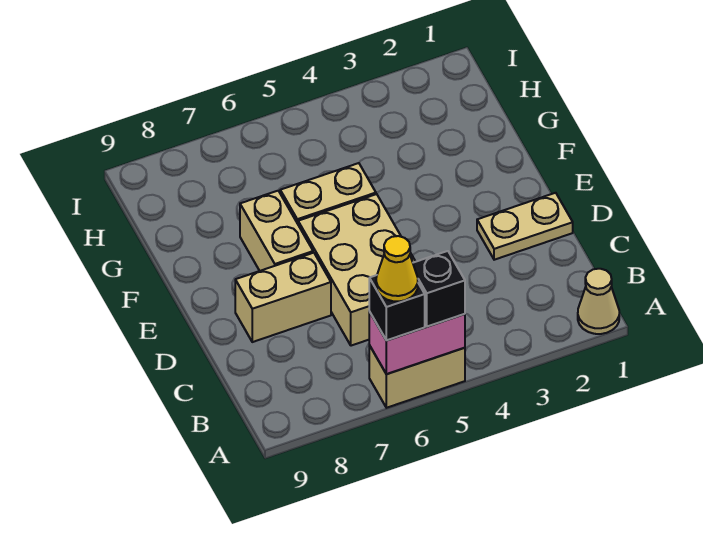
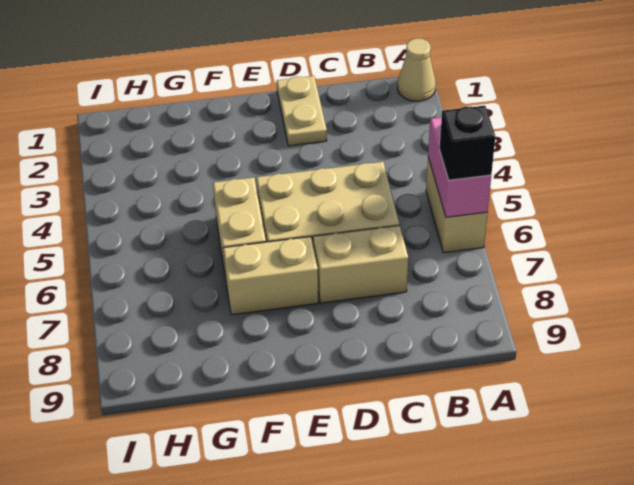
black brick A5 level 3 -> none
yellow cone A6 level 4 -> none
tan brick D7:D8 level 1 -> tan brick C7:D7 level 1

